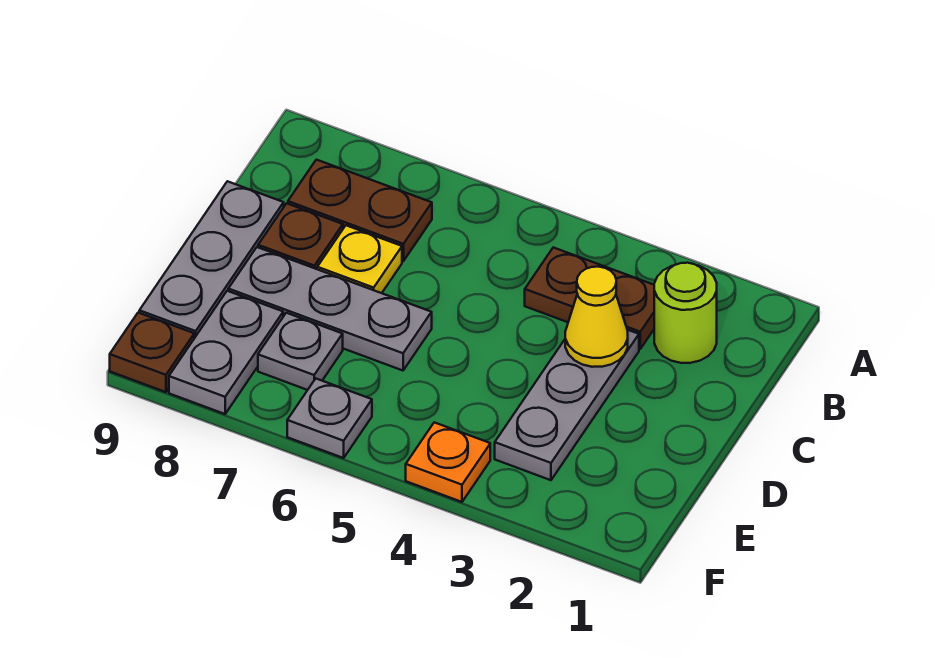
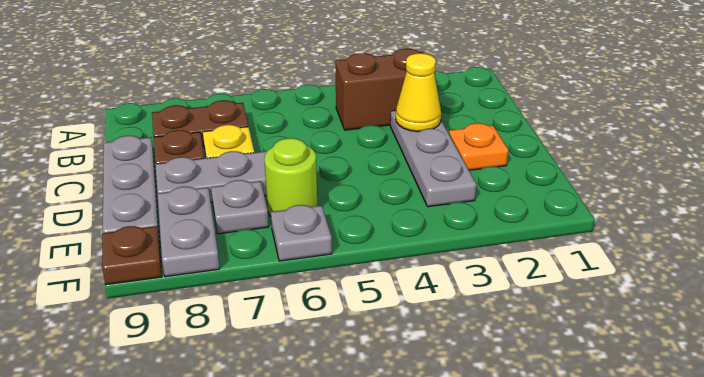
lime round brick B2 level 1 -> lime round brick E6 level 1
brown plate B3:B4 level 1 -> brown brick B3:B4 level 1
orange plate F4 level 1 -> orange plate D2 level 1

